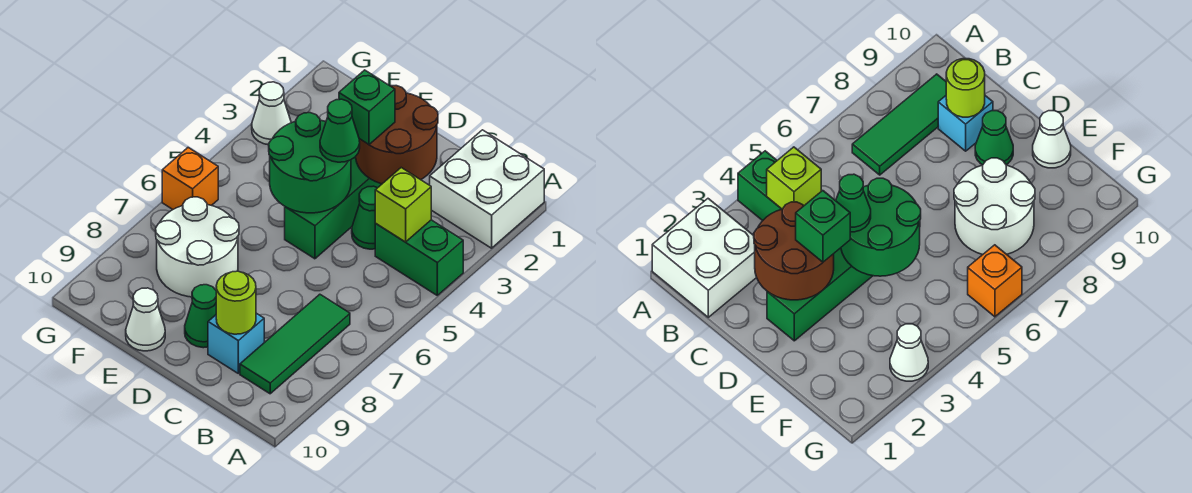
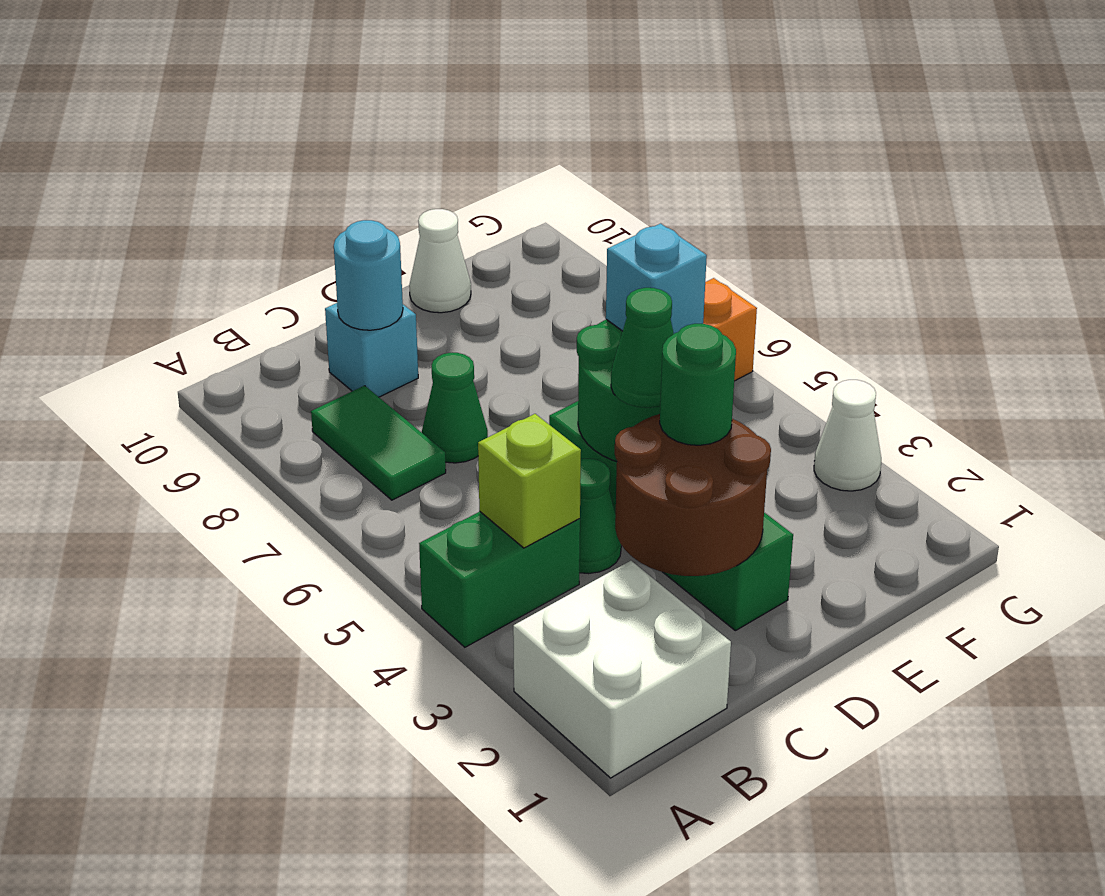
green tile B7:B9 level 1 -> green tile B7:B8 level 1
lime round brick C9 level 2 -> cyan round brick C9 level 2
green brick D3 level 3 -> green round brick D3 level 3
green cone D9 level 1 -> green cone C7 level 1
none -> cyan brick E5 level 3
white round brick E7:F8 level 1 -> none

